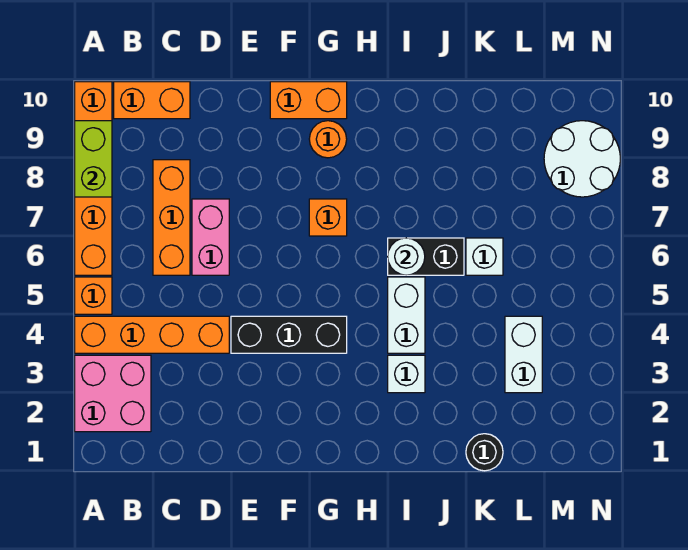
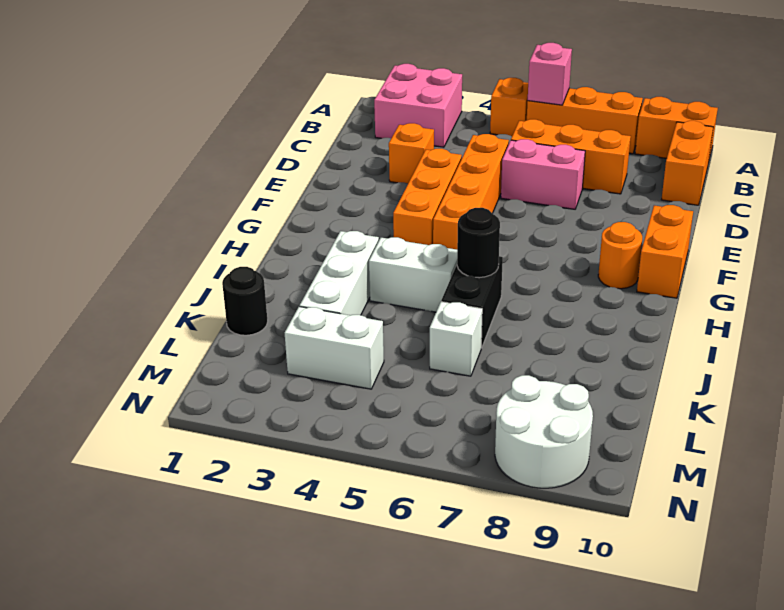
orange brick A4:D4 level 1 -> orange brick D5:G5 level 1
none -> pink brick A6 level 2
lime brick A8:A9 level 2 -> none
black brick E4:G4 level 1 -> orange brick E4:G4 level 1
orange brick G7 level 1 -> orange brick D3 level 1
white brick I3 level 1 -> white brick I3:K3 level 1
white round brick I6 level 2 -> black round brick I6 level 2

